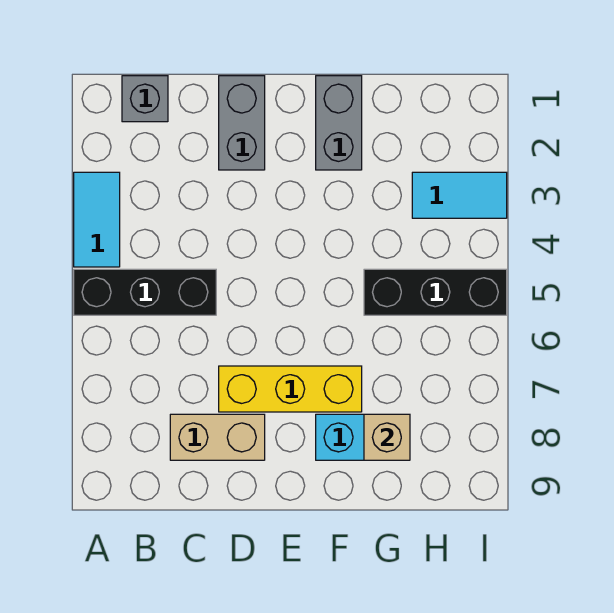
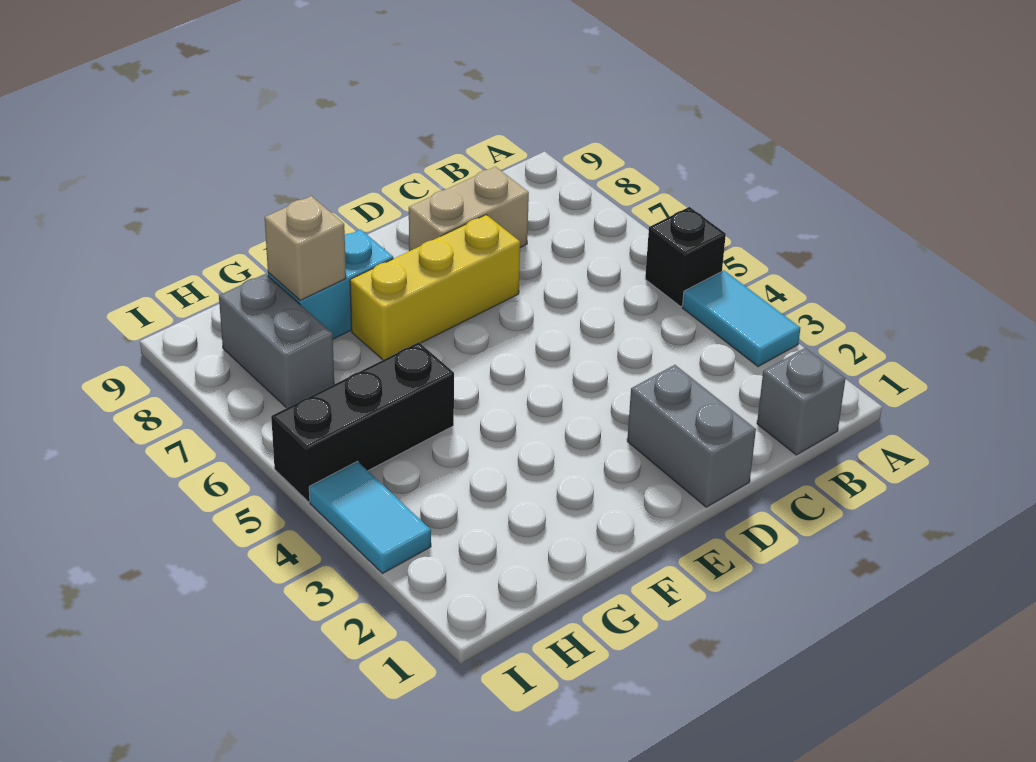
black brick A5:C5 level 1 -> black brick A5 level 1
grey brick F1:F2 level 1 -> grey brick H7:H8 level 1
cyan tile H3:I3 level 1 -> cyan tile I3:I4 level 1

